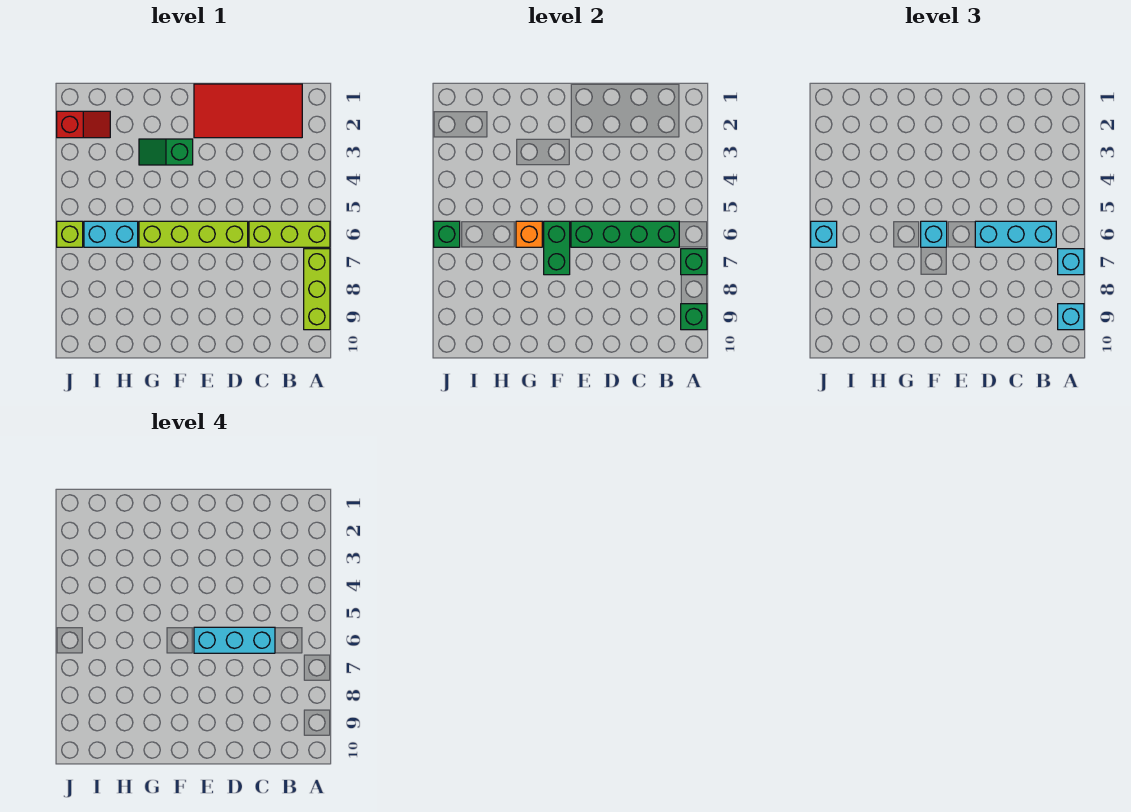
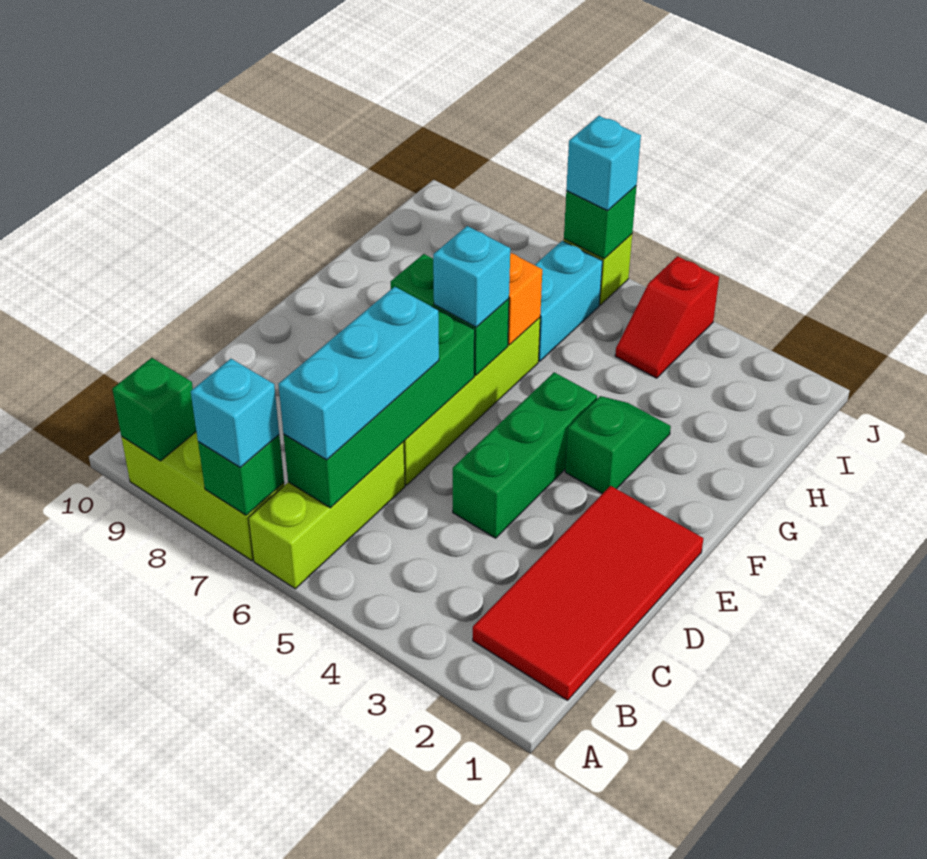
cyan brick A9 level 3 -> none
cyan brick C6:E6 level 4 -> none
none -> green brick D4:F4 level 1
red slope I2:J2 level 1 top J -> red slope I4:J4 level 1 top J

